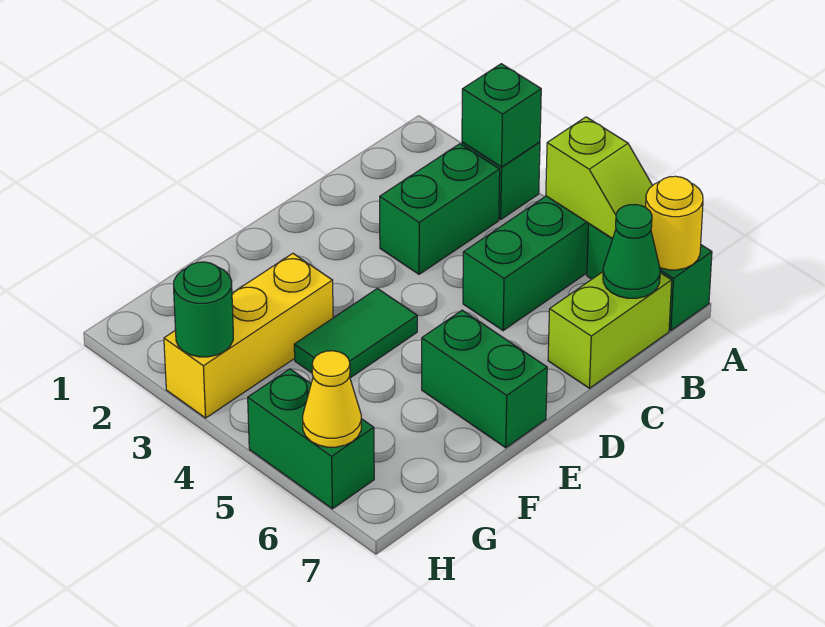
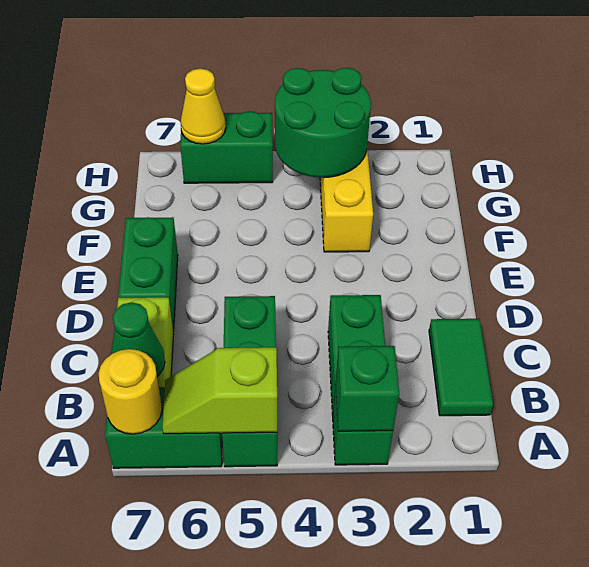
green tile E4:F4 level 1 -> green tile B1:C1 level 1
green brick E6:E7 level 1 -> green brick D7:E7 level 1
green round brick H3 level 2 -> green round brick G3:H4 level 2

